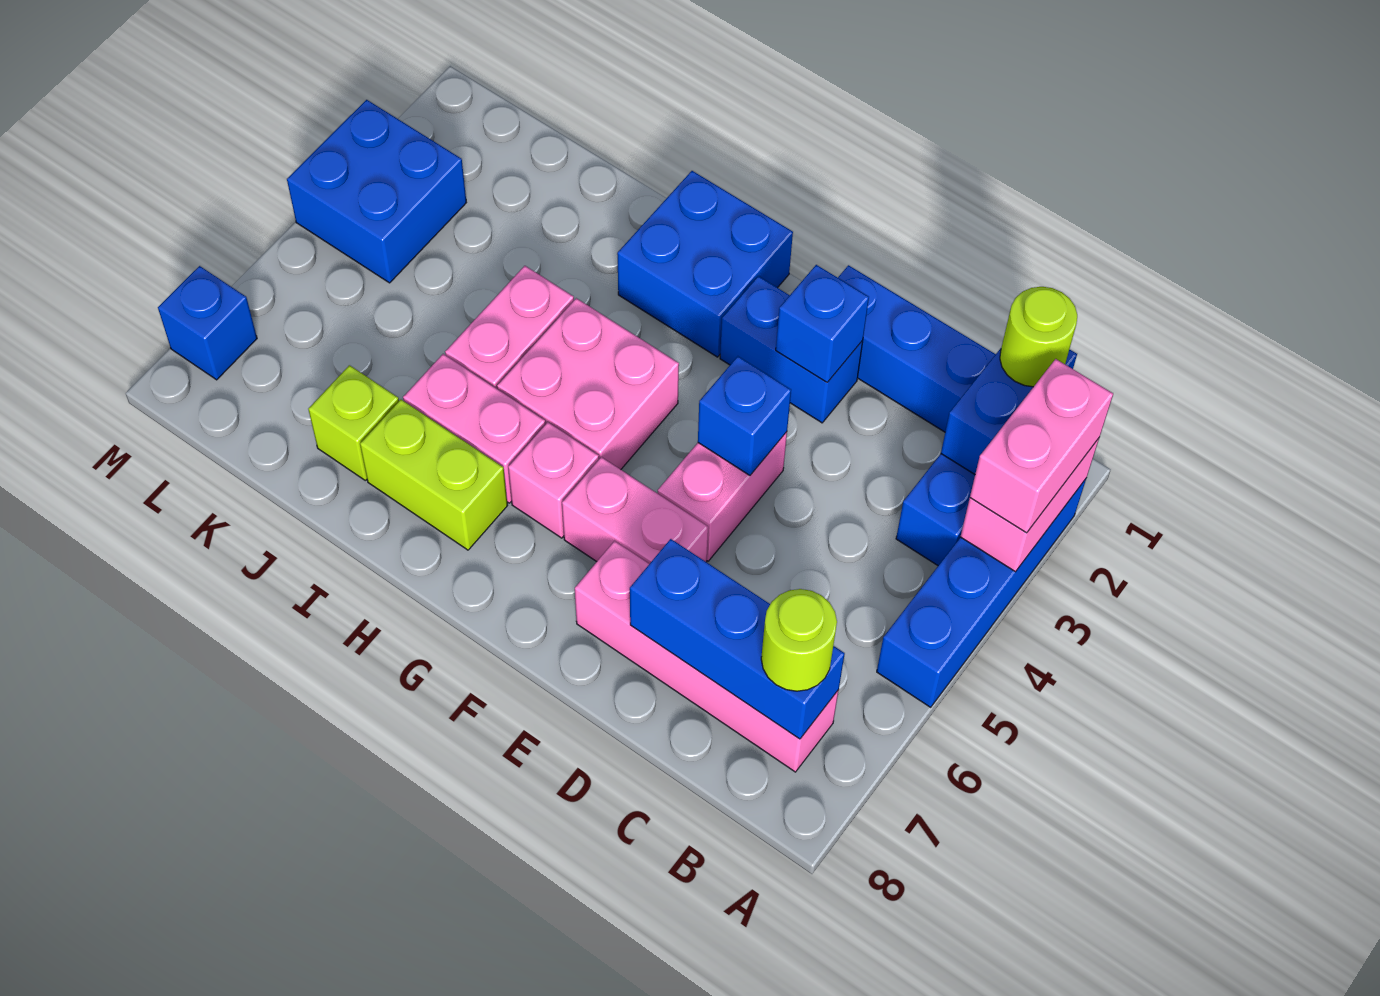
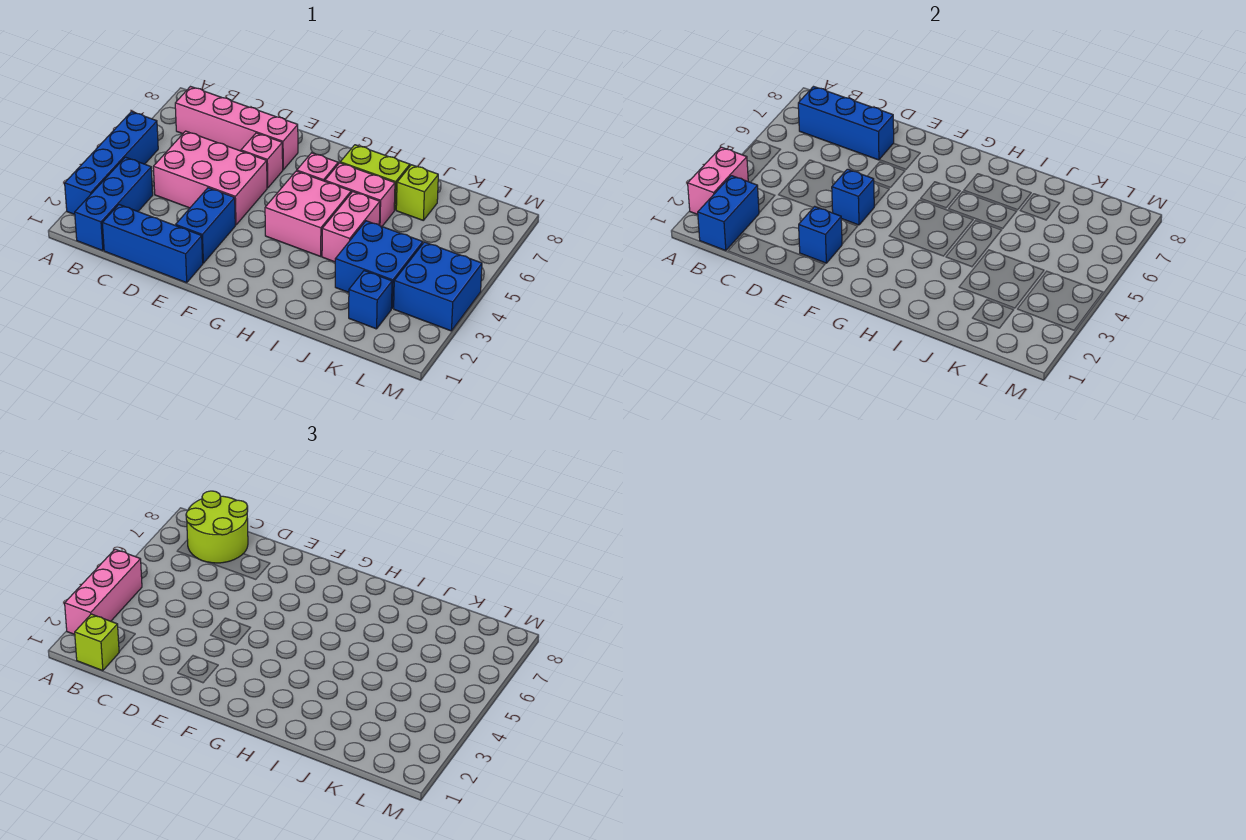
pink brick A2:A3 level 3 -> pink brick A2:A4 level 3
lime round brick B1 level 3 -> lime brick B1 level 3
lime round brick B7 level 3 -> lime round brick B7:C8 level 3
blue brick E2:F2 level 1 -> blue brick E2:E3 level 1
pink brick E4:E5 level 1 -> pink brick C4:E5 level 1
pink brick E6:F6 level 1 -> pink brick E6 level 1
blue brick G1:H2 level 1 -> blue brick J3:K4 level 1
blue brick M7 level 1 -> blue brick K2 level 1

